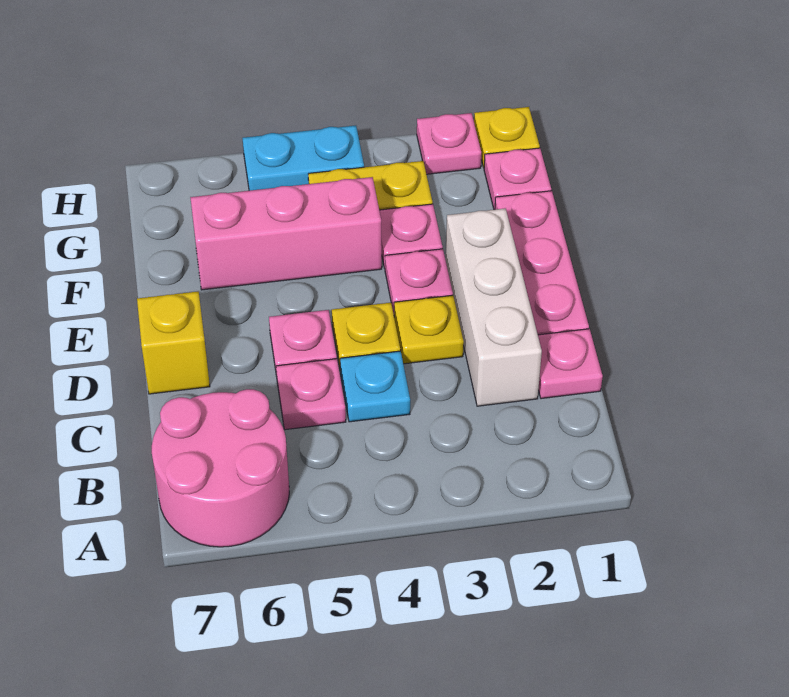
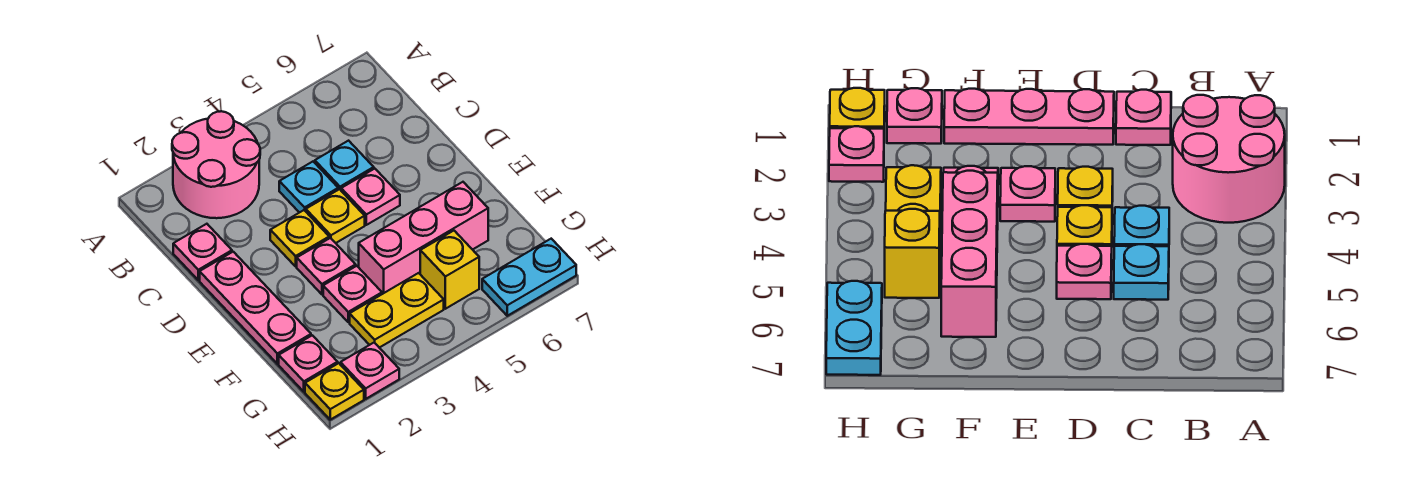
pink round brick A6:B7 level 1 -> pink round brick A2:B3 level 1
white brick C2:E2 level 1 -> none
pink plate C5 level 1 -> cyan plate C5 level 1
yellow brick D7 level 1 -> yellow brick G5 level 1
cyan plate H4:H5 level 1 -> cyan plate H6:H7 level 1

